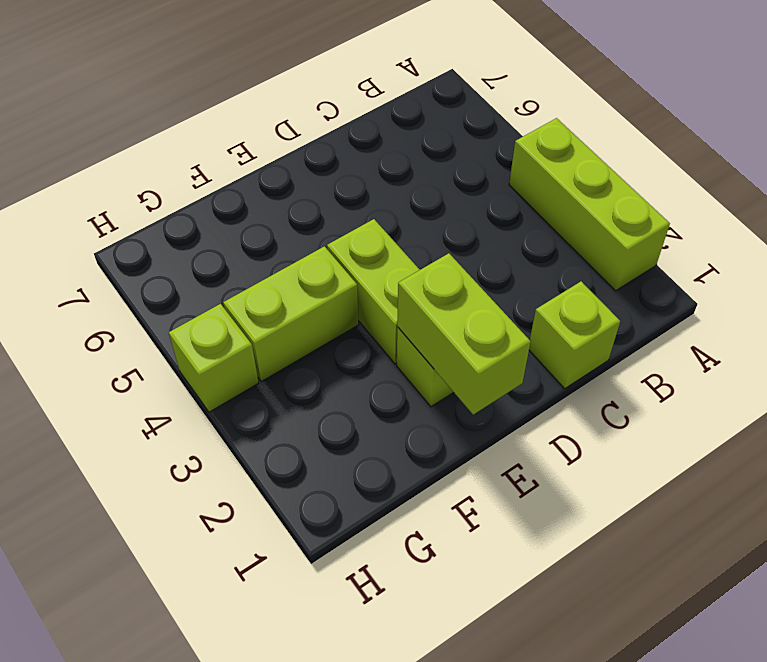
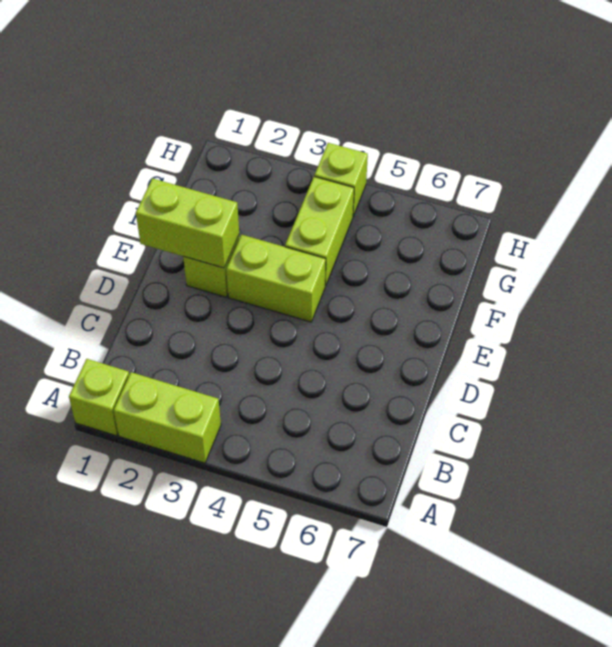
lime brick A2:A4 level 1 -> lime brick A2:A3 level 1
lime brick C1 level 1 -> lime brick A1 level 1

